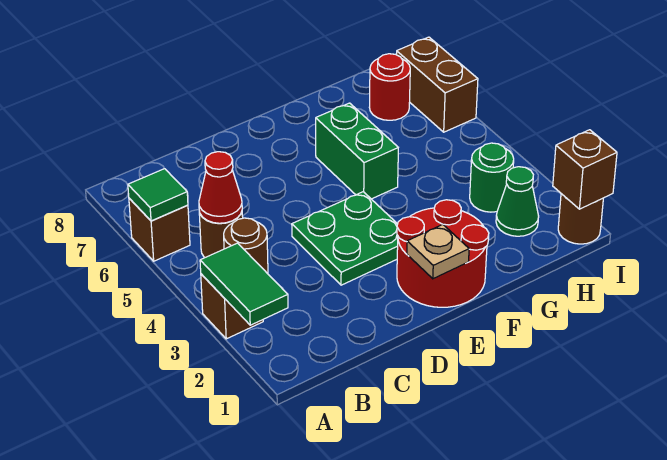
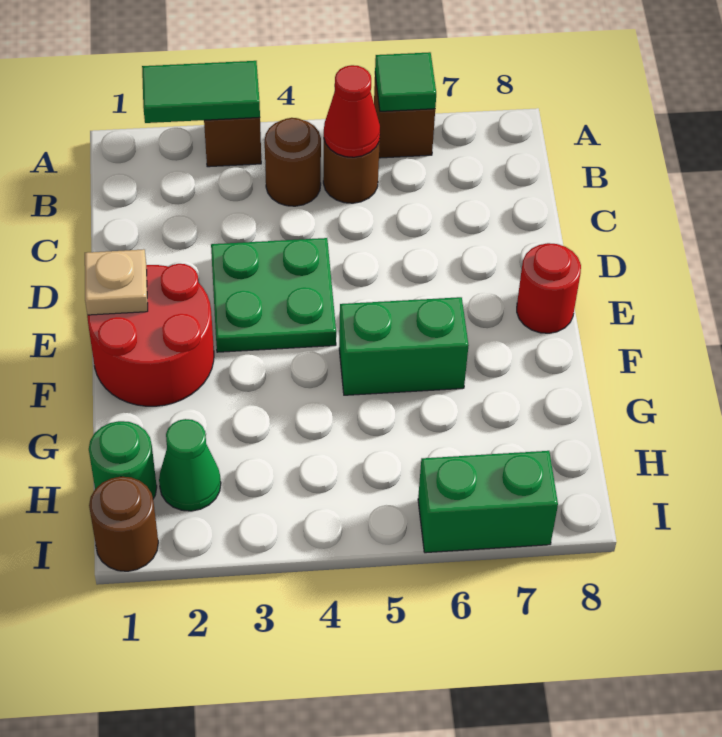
green round brick H3 level 1 -> green round brick H1 level 1
red round brick H7 level 1 -> red round brick E8 level 1
brown brick I1 level 2 -> none
brown brick I6:I7 level 1 -> green brick I6:I7 level 1

